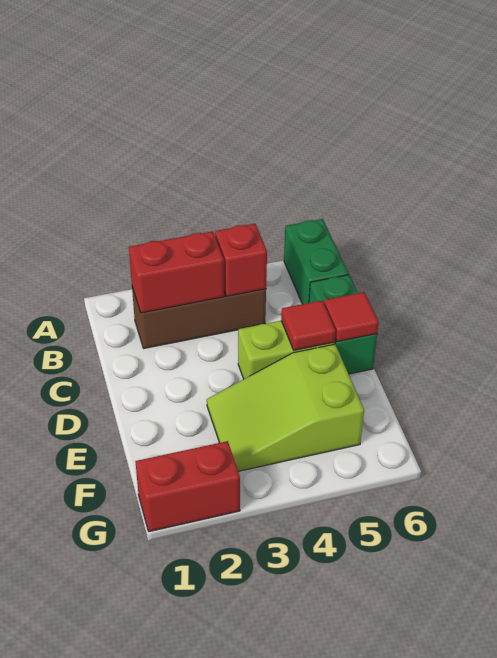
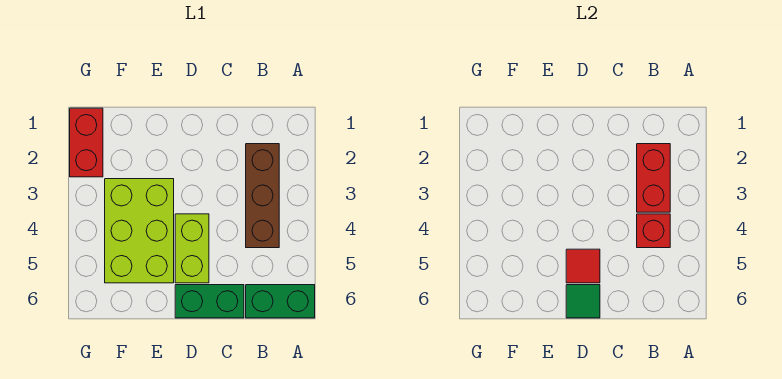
red tile D6 level 2 -> green tile D6 level 2
lime slope E3:F5 level 1 top 5 -> lime brick E3:F5 level 1

